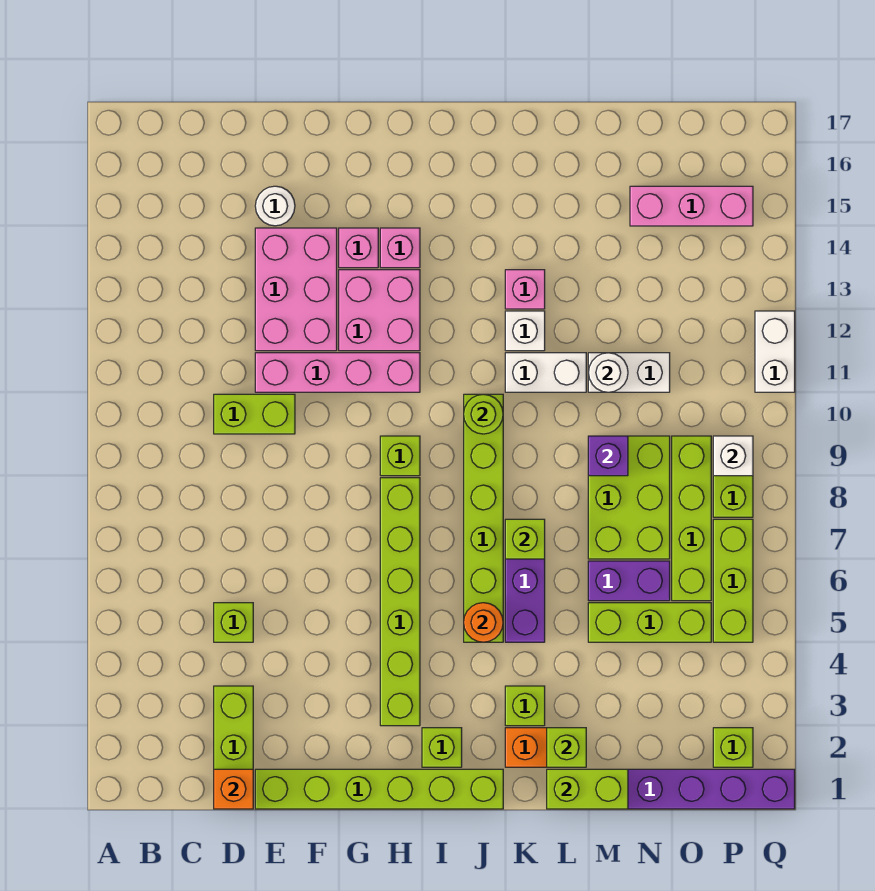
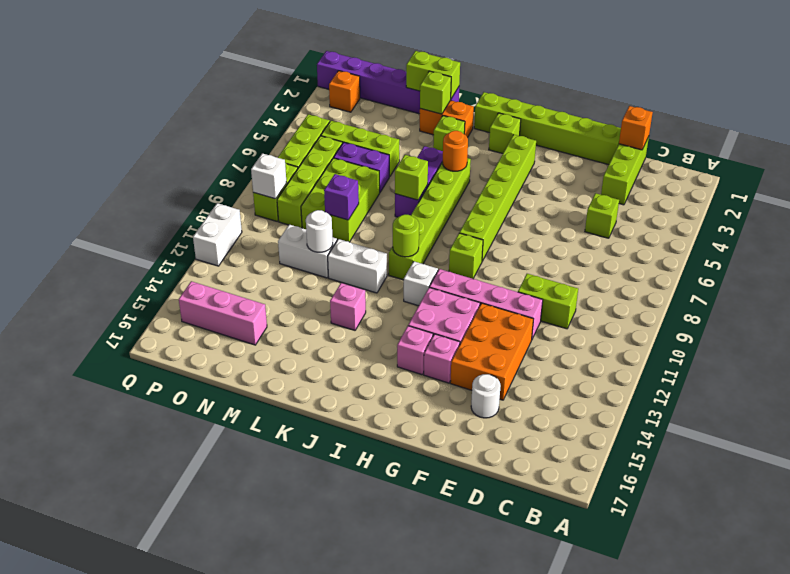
pink brick E12:F14 level 1 -> orange brick E12:F14 level 1
white brick K12 level 1 -> white brick I11 level 1
lime brick P2 level 1 -> orange brick P2 level 1

